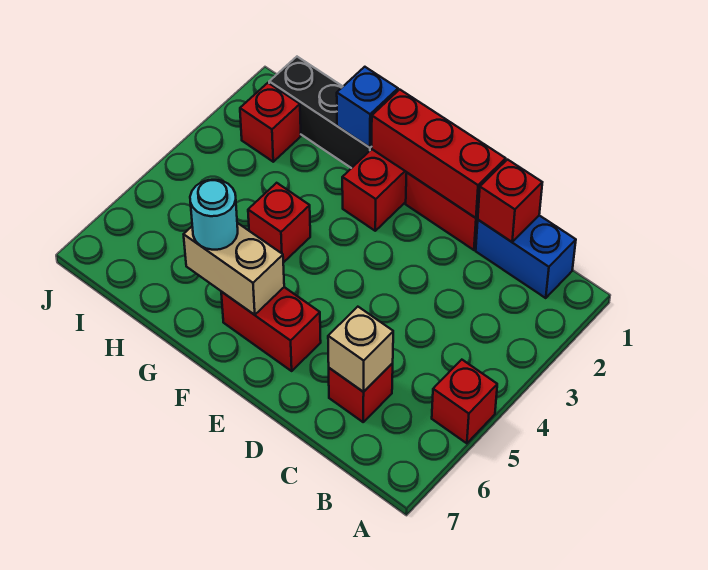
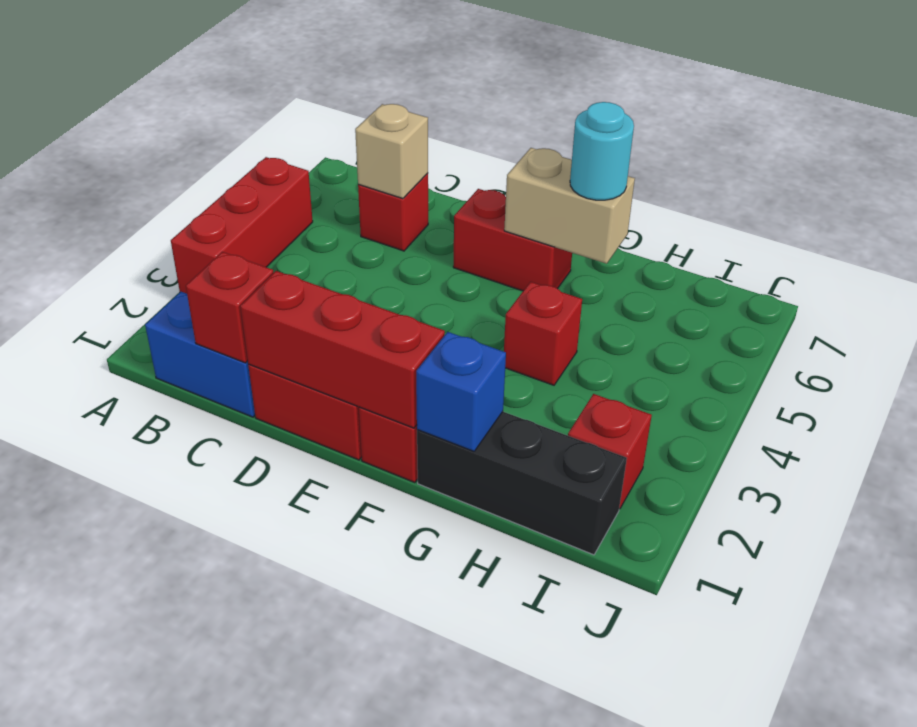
red brick A5 level 1 -> red brick A3:A5 level 1

